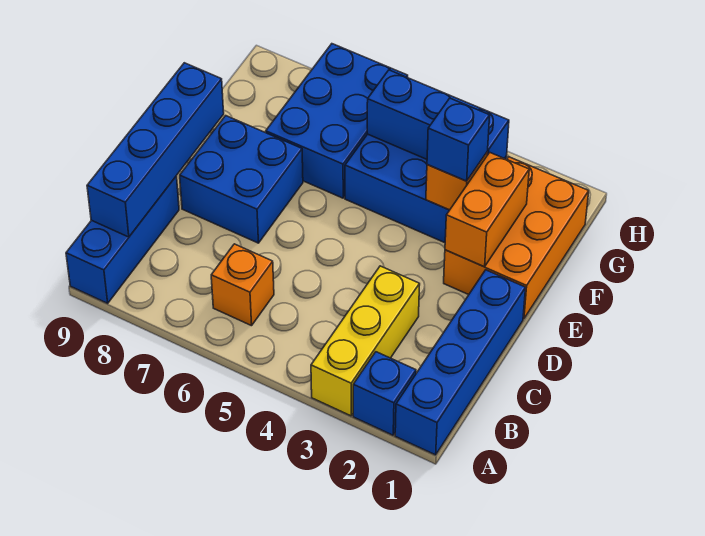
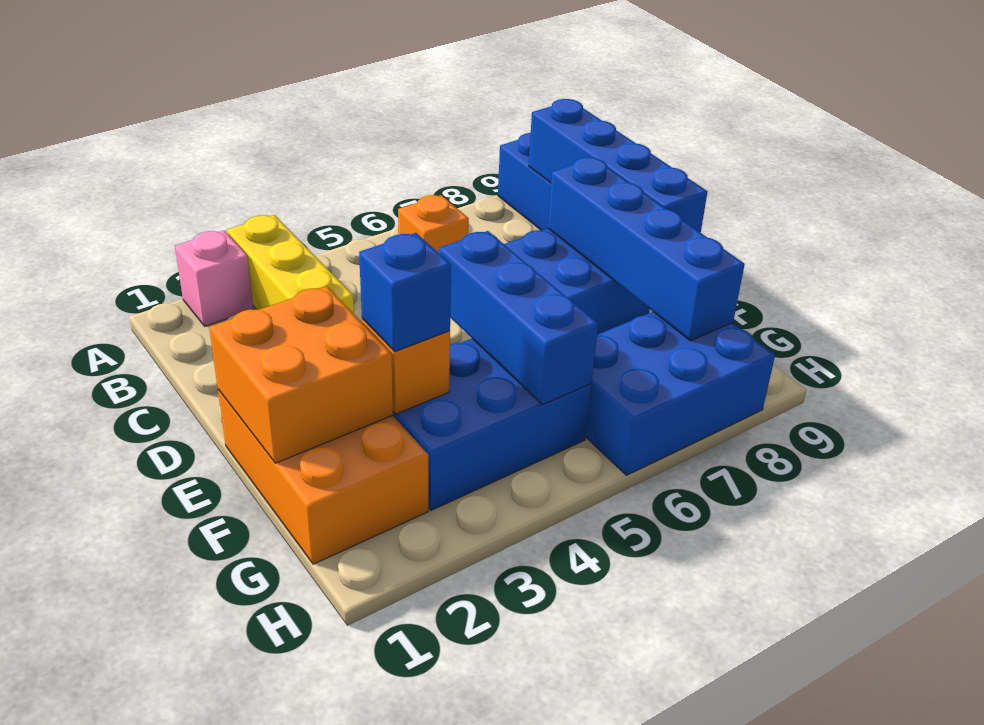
blue brick A1:D1 level 1 -> blue brick D8:G8 level 2
blue brick A2 level 1 -> pink brick A2 level 1
orange brick E2:F2 level 2 -> orange brick E1:F2 level 2
blue brick F6:H7 level 1 -> blue brick G6:H8 level 1
blue brick G3:G5 level 2 -> blue brick E5:G5 level 2

